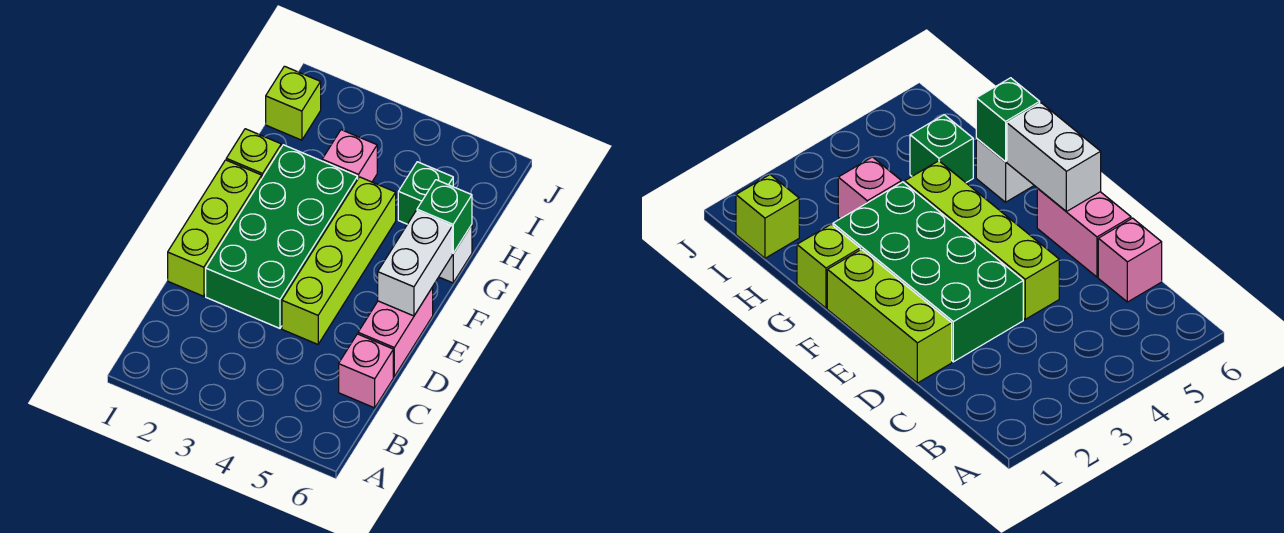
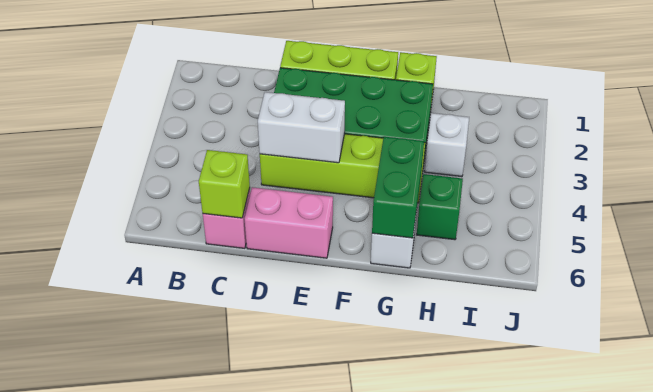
white brick E6:F6 level 2 -> white brick D4:E4 level 2
green brick G6 level 2 -> green brick G5:G6 level 2
pink brick H3 level 1 -> white brick H3 level 1
lime brick I1 level 1 -> lime brick C6 level 2

